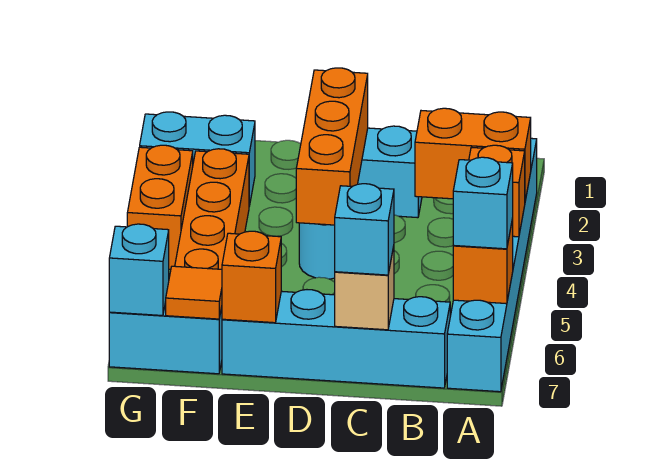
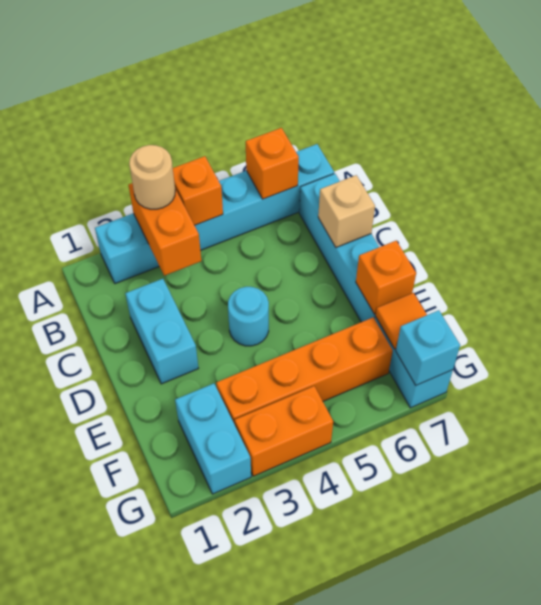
none -> tan round brick A3 level 3
cyan brick A6 level 3 -> none
cyan brick C7 level 3 -> none
orange brick D2:D4 level 2 -> none

